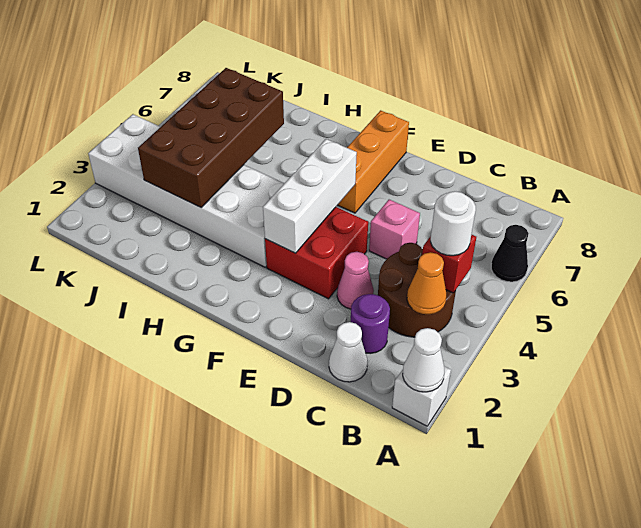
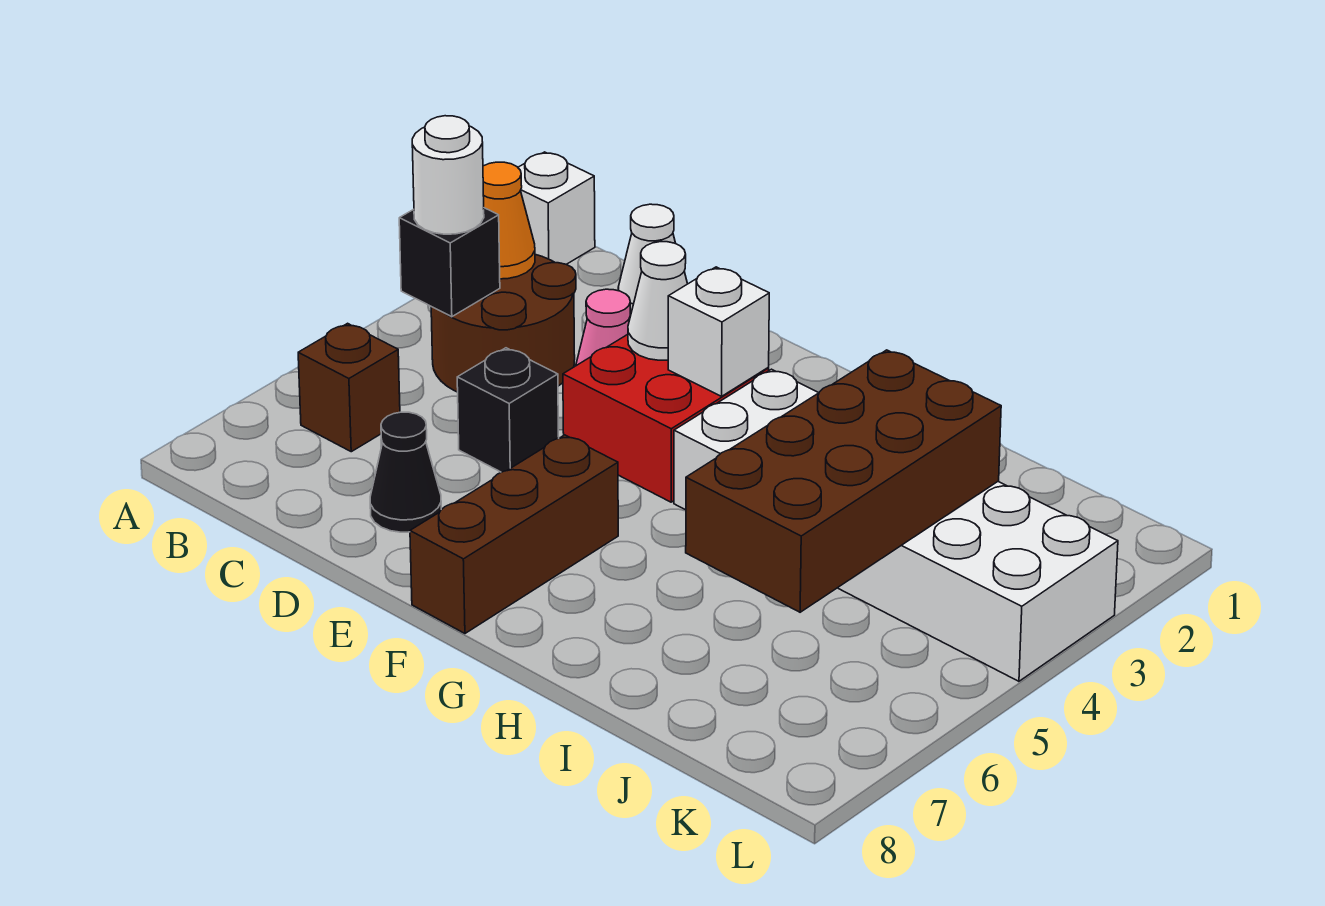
white cone A1 level 2 -> white cone E3 level 2
black cone A6 level 1 -> black cone D7 level 1
red brick B4 level 2 -> black brick B4 level 2
none -> brown brick B6 level 1
purple round brick C2 level 1 -> none
pink brick D5 level 1 -> black brick D5 level 1
white brick F3:F5 level 2 -> white brick F3 level 2
orange brick F6:F8 level 1 -> brown brick F6:F8 level 1

